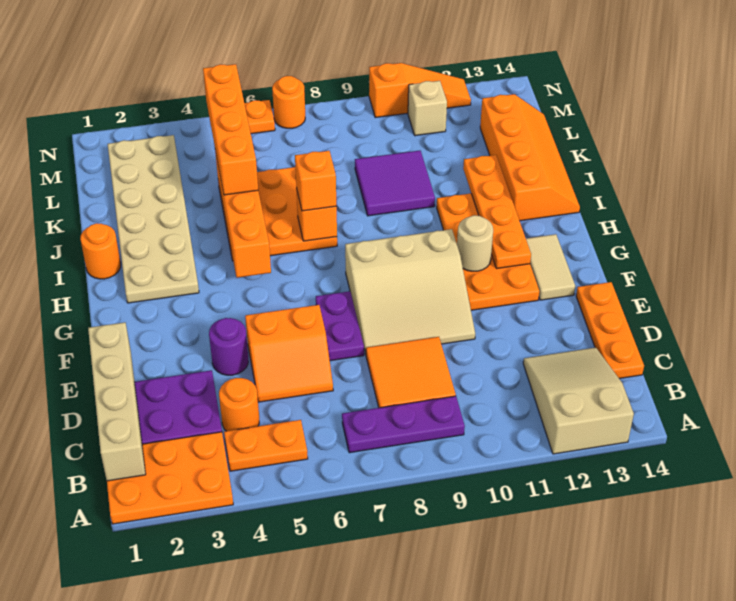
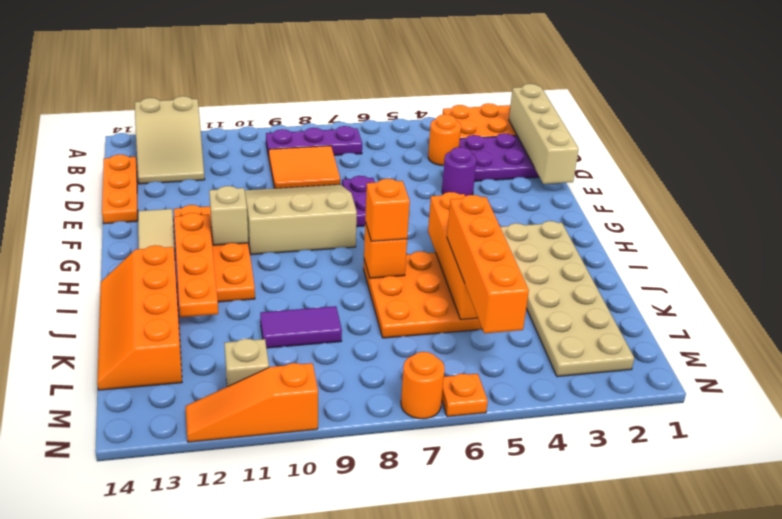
orange plate B4:B5 level 1 -> none
orange slope D5:E6 level 1 top E -> none
tan round brick G11 level 2 -> tan brick G11 level 2
orange round brick I1 level 1 -> none
purple tile J9:K10 level 1 -> purple tile K9:K10 level 1

